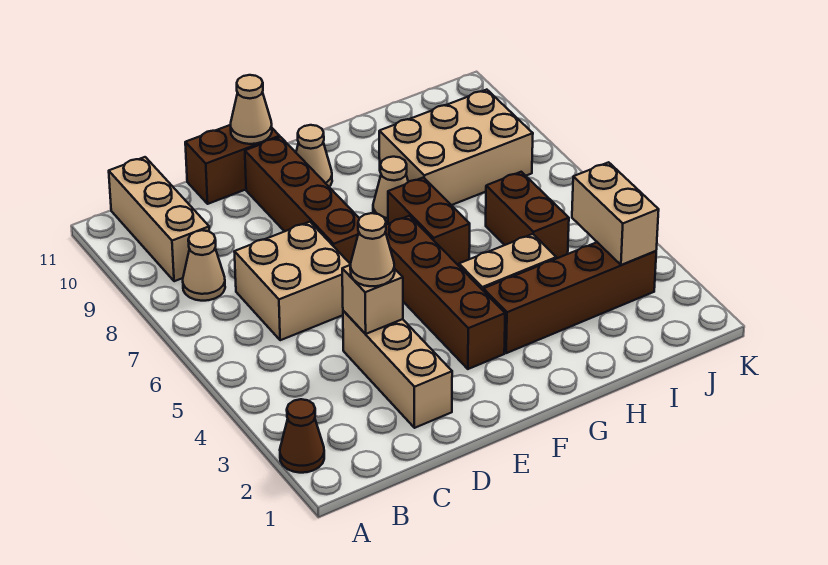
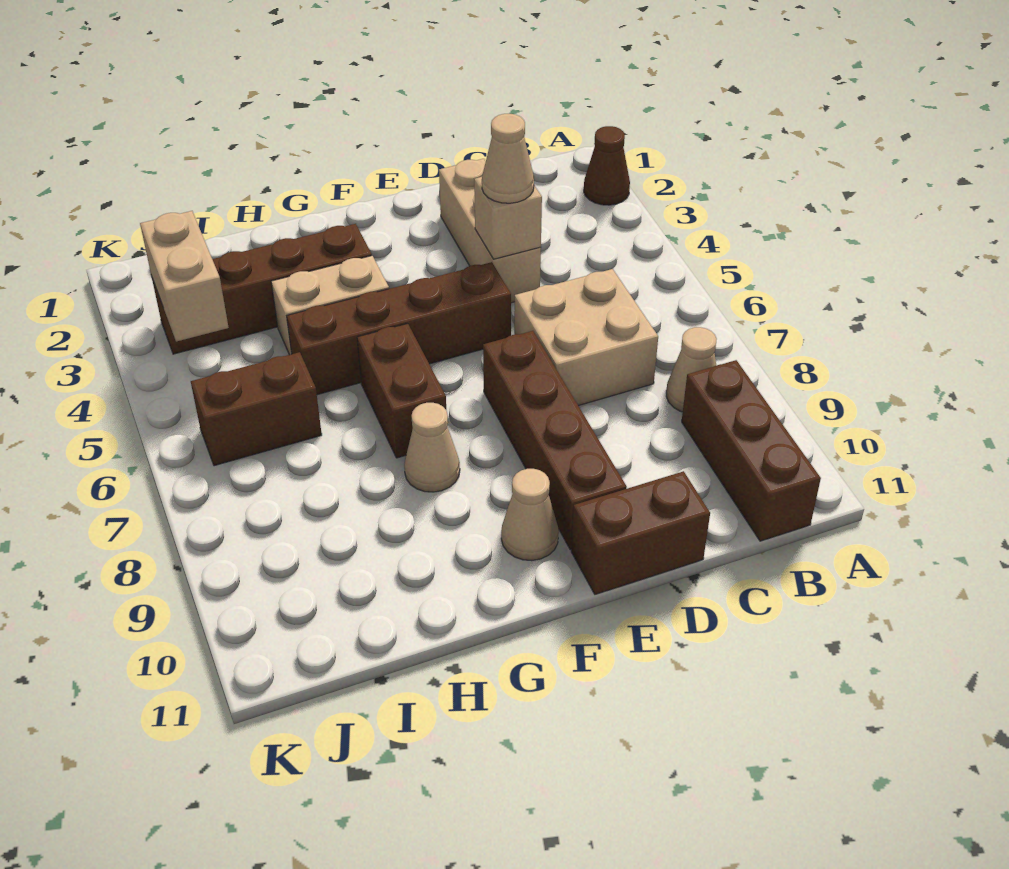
tan brick B9:B11 level 1 -> brown brick B9:B11 level 1
tan cone E11 level 2 -> none
brown brick F3:F6 level 1 -> brown brick E5:H5 level 1
tan brick H8:J9 level 1 -> none
brown brick I5:I6 level 1 -> brown brick I6:J6 level 1

